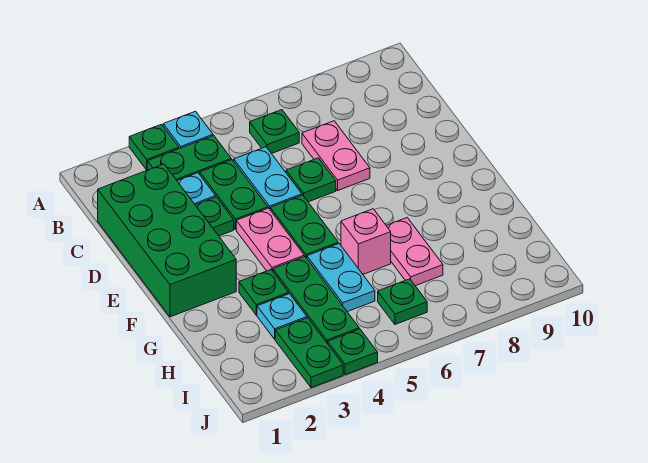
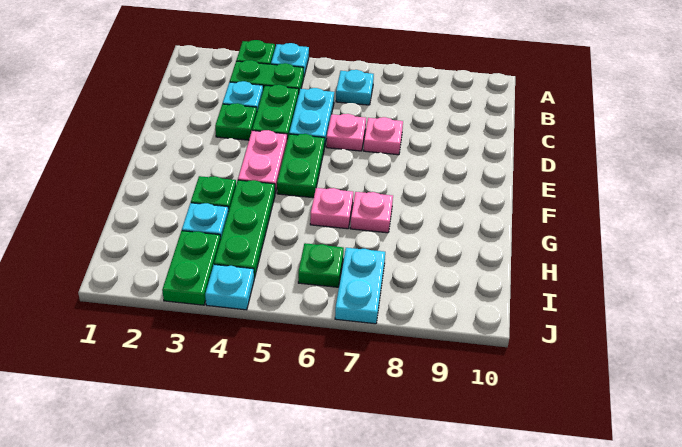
green plate B6 level 1 -> cyan plate B6 level 1
green brick C1:F2 level 1 -> none
pink plate C7:D7 level 1 -> pink plate D7 level 1
green plate D6 level 1 -> pink plate D6 level 1
cyan plate G5:H5 level 1 -> cyan plate I7:J7 level 1
pink brick G6 level 1 -> pink plate G6 level 1
pink plate G7:H7 level 1 -> pink plate G7 level 1
green plate J4 level 1 -> cyan plate J4 level 1

